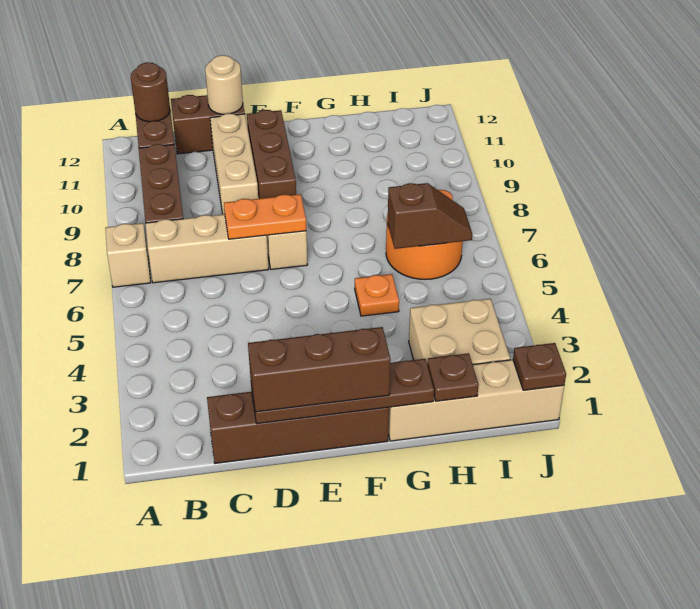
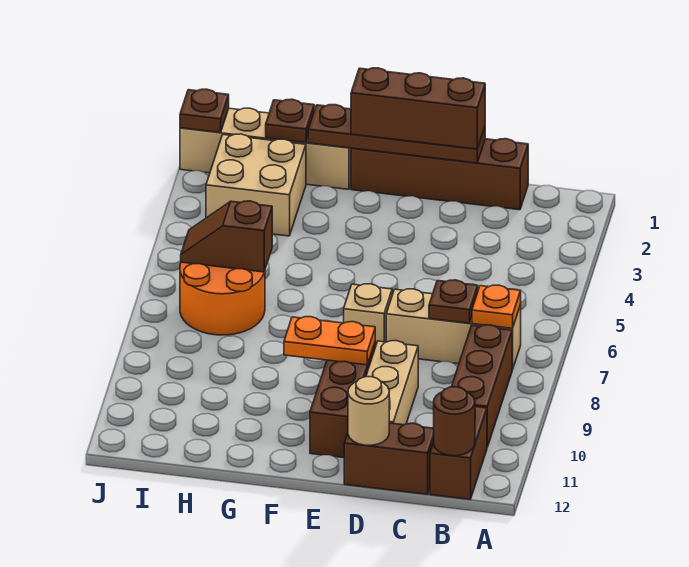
tan brick A7 level 1 -> none
none -> brown plate C7 level 2
orange plate D7:E7 level 2 -> orange plate E9:F9 level 2
orange plate G5 level 1 -> orange plate B7 level 2

